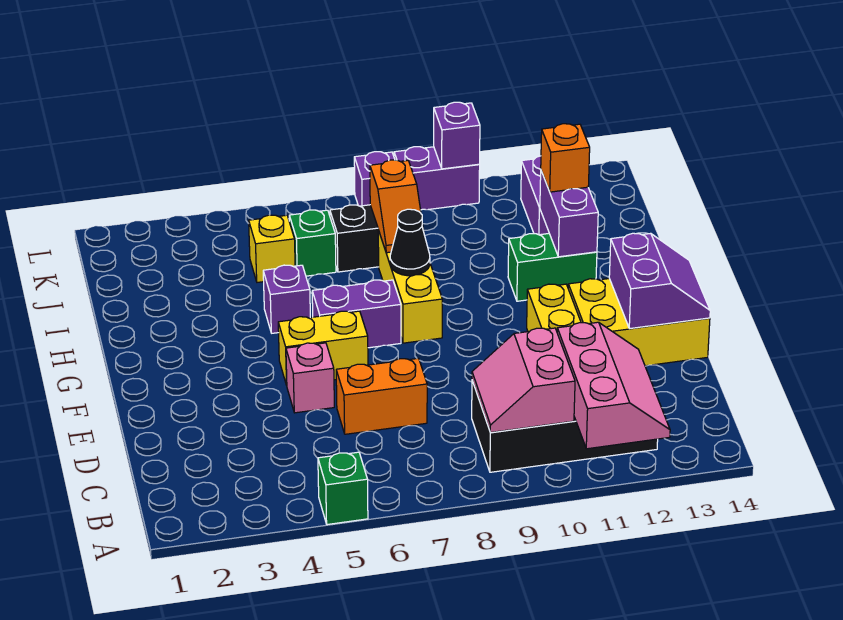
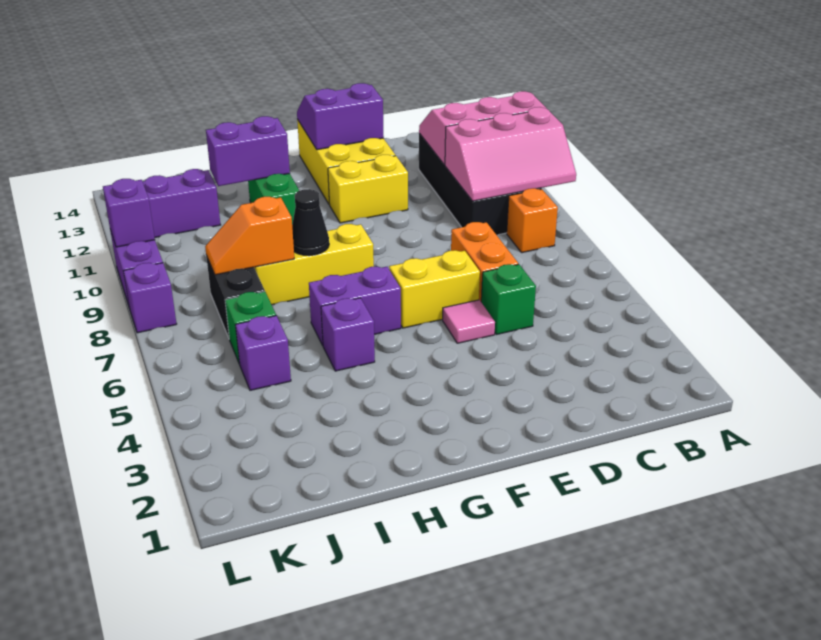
green brick A5 level 1 -> green brick D5 level 1
pink slope B9:C10 level 2 top 10 -> pink slope A9:C10 level 2 top 10
pink brick E5 level 1 -> pink tile E5 level 1
yellow brick F5:F6 level 1 -> yellow brick E6:F6 level 1
purple brick G6:G7 level 1 -> purple brick G6:H6 level 1
orange slope I8:J8 level 2 top J -> orange slope I8:J8 level 2 top I
orange brick I12 level 3 -> orange brick B8 level 1
yellow brick J5 level 1 -> purple brick J5 level 1

